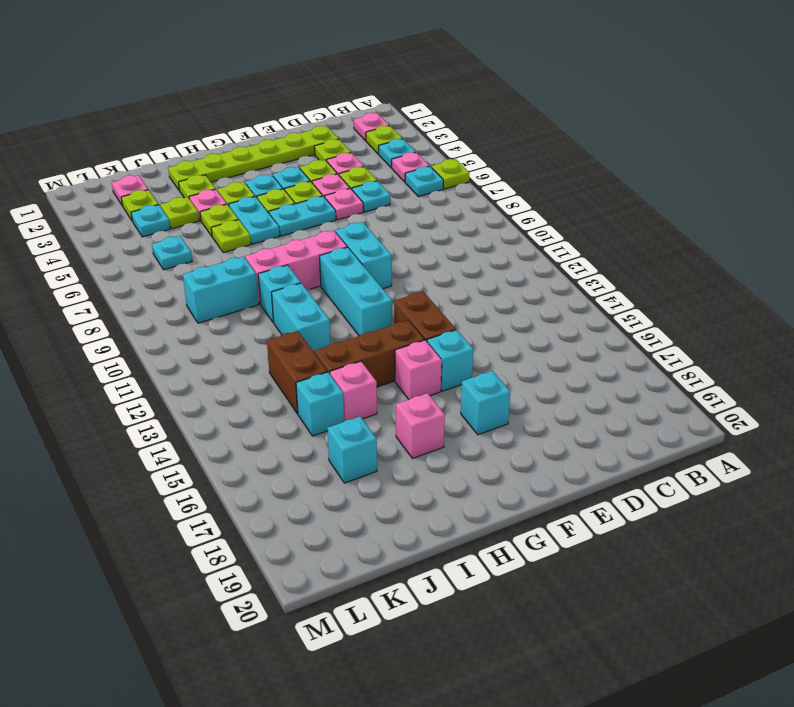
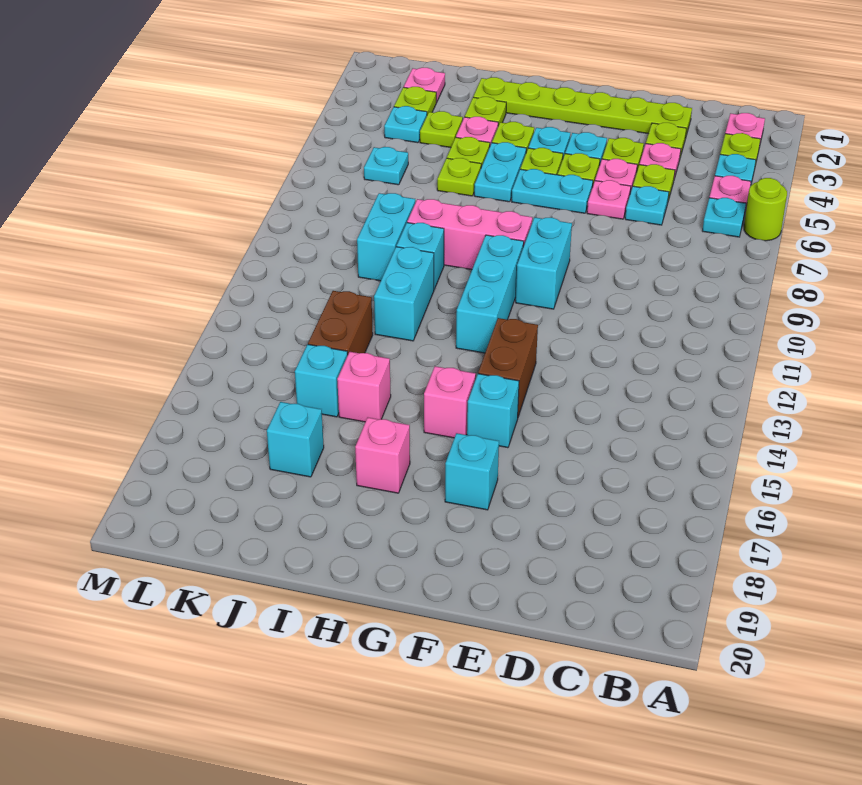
lime plate A6 level 1 -> lime round brick A6 level 1
brown brick G14:I14 level 1 -> none
cyan brick J9:K9 level 1 -> cyan brick J9:J10 level 1

